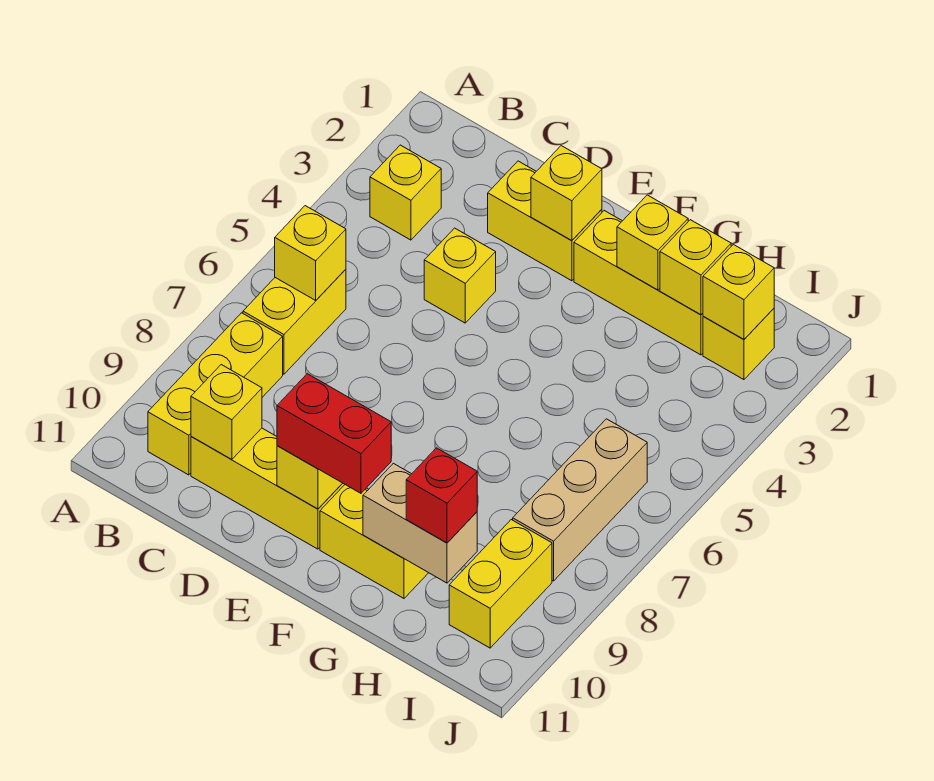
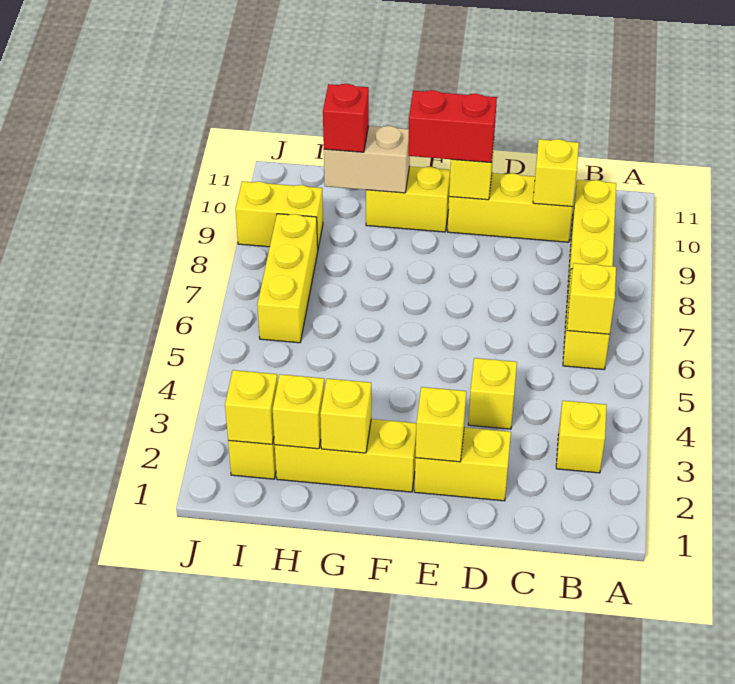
tan brick I6:I8 level 1 -> yellow brick I6:I8 level 1
yellow brick I9:I10 level 1 -> yellow brick I9:J9 level 1

